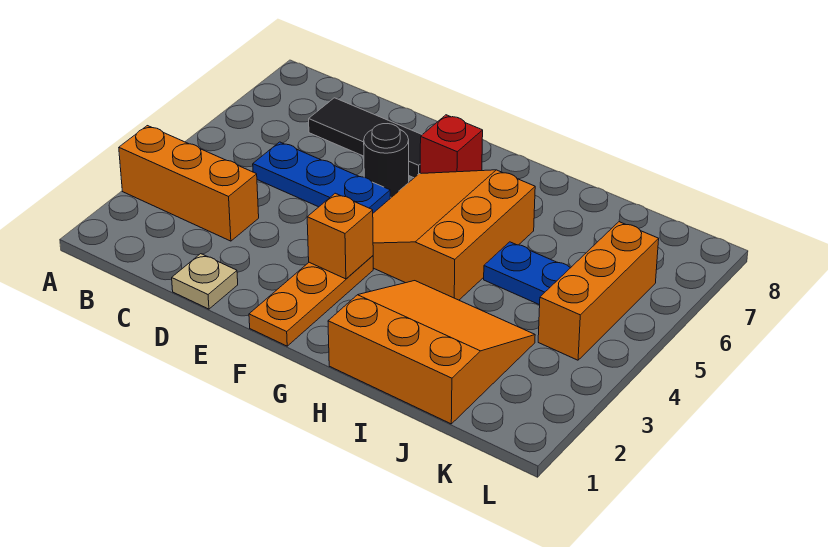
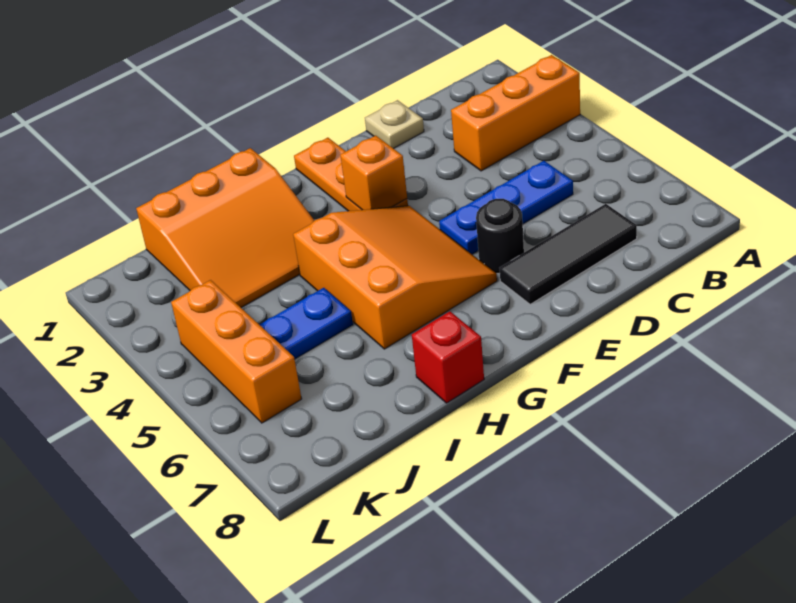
red brick F7 level 1 -> red brick H8 level 1

